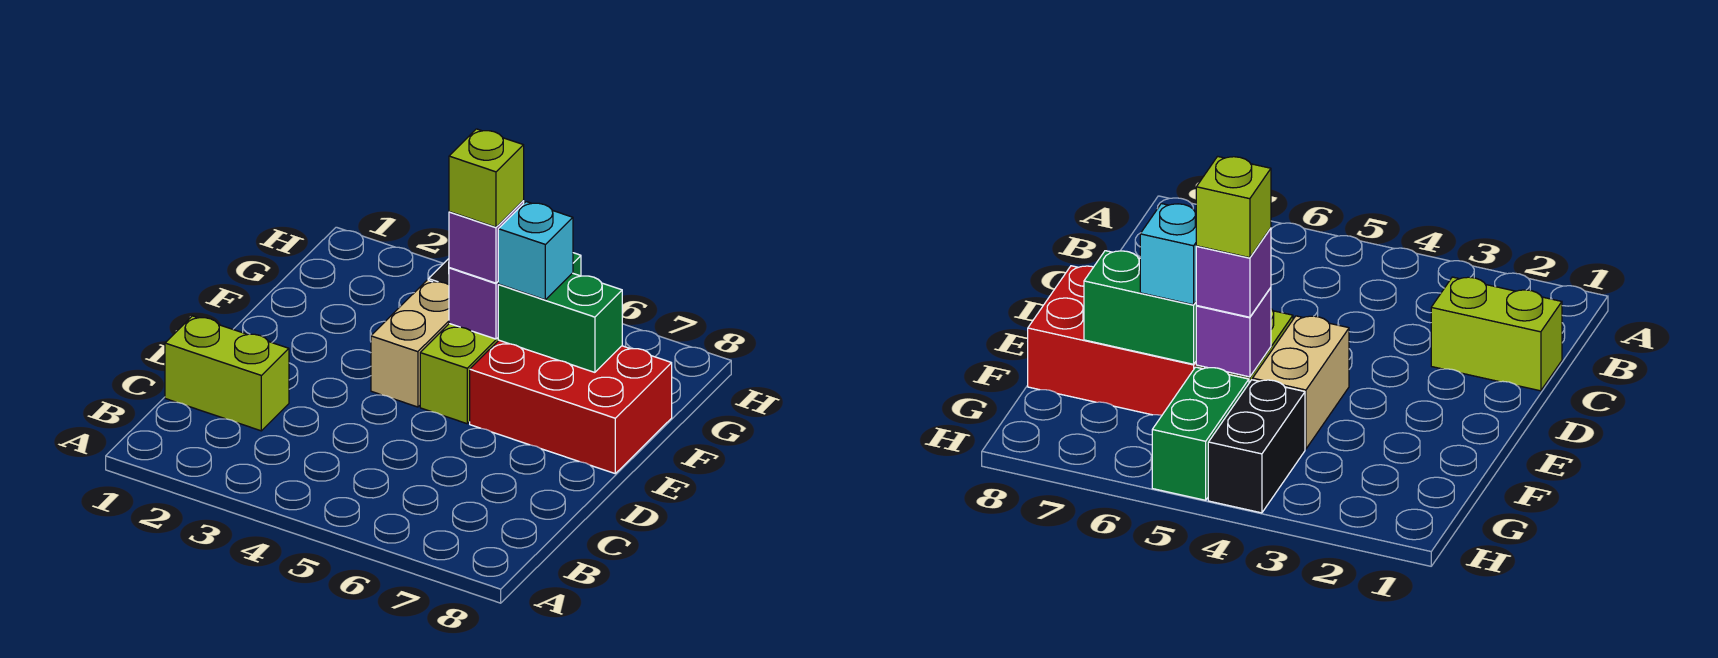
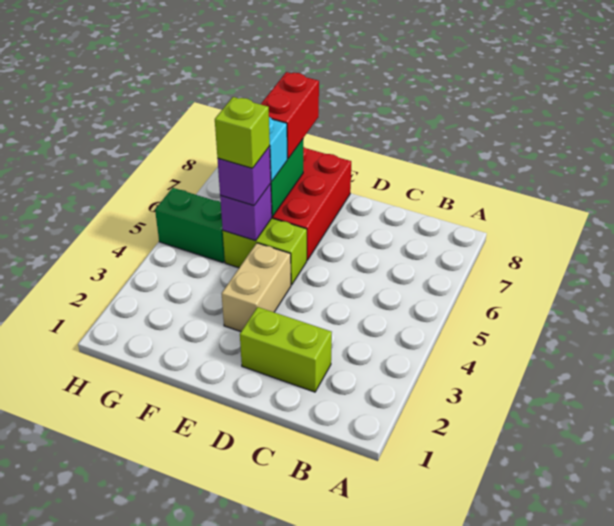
lime brick C1:C2 level 1 -> lime brick C2:D2 level 1
tan brick E4:F4 level 1 -> tan brick E3:E4 level 1
none -> red brick F7:F8 level 3
black brick G4:H4 level 1 -> none

